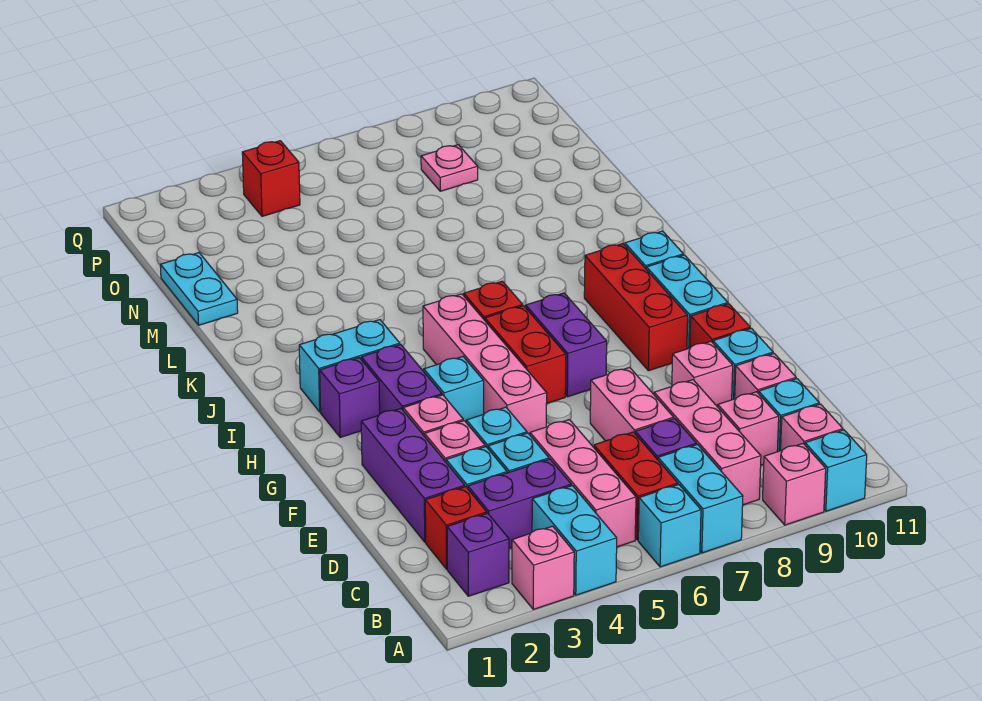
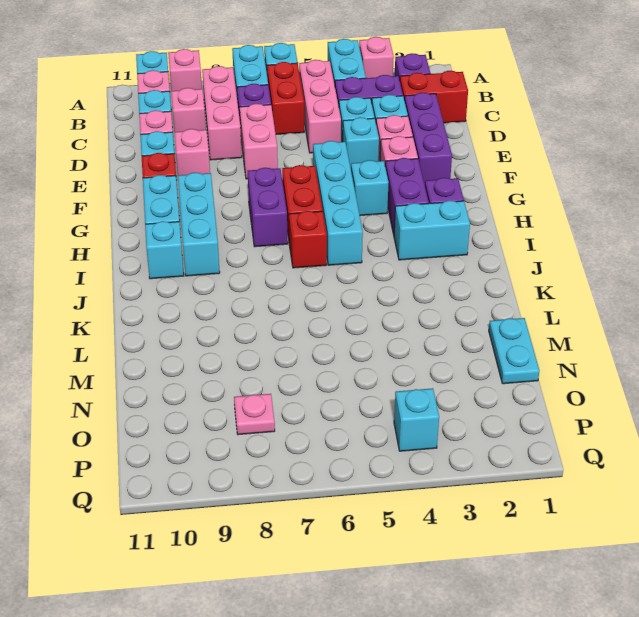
red brick C2 level 1 -> red brick C1:C2 level 1
pink brick F5:I5 level 1 -> cyan brick F5:I5 level 1
red brick G9:I9 level 1 -> cyan brick G9:I9 level 1
red brick P4 level 1 -> cyan brick P4 level 1

